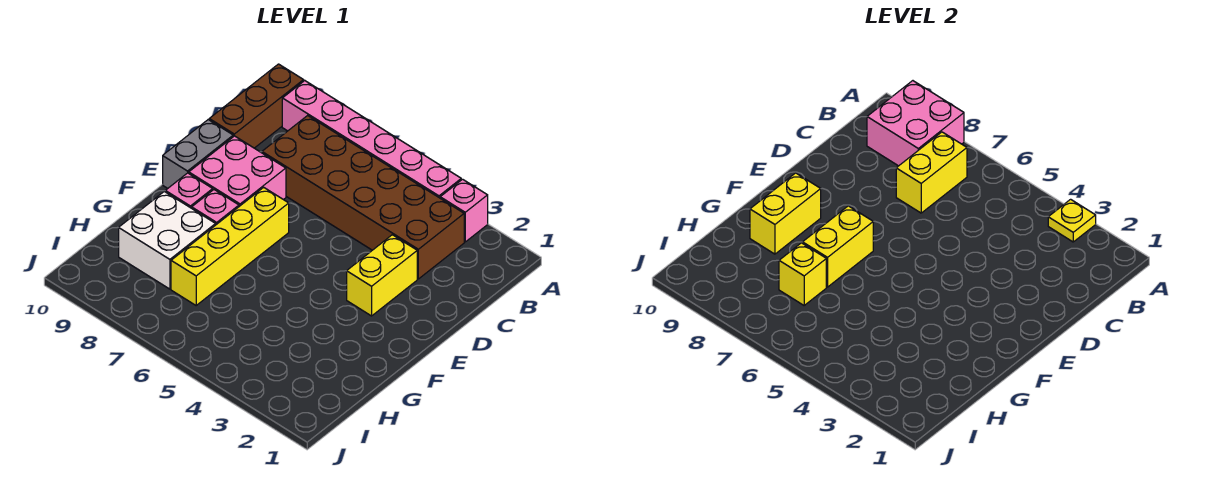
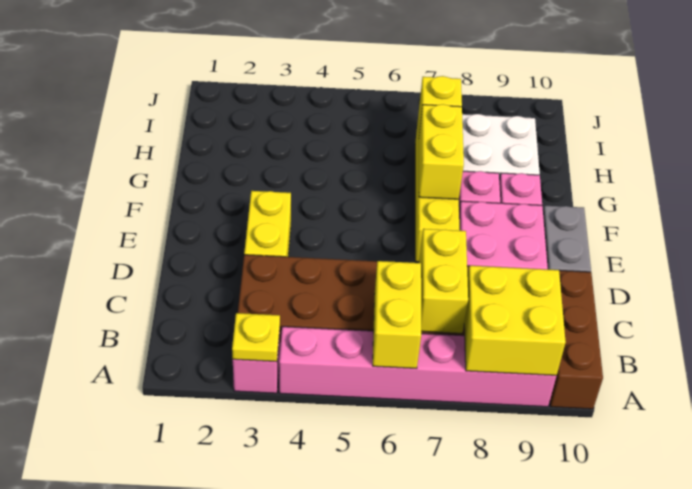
pink brick A8:B9 level 2 -> yellow brick A8:B9 level 2
yellow brick F9:G9 level 2 -> yellow brick A6:B6 level 2

